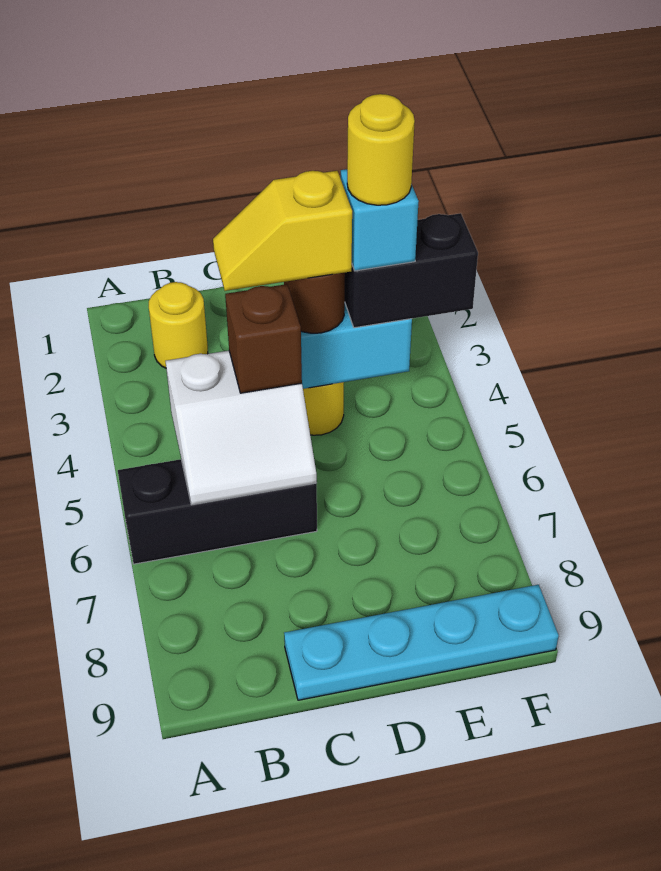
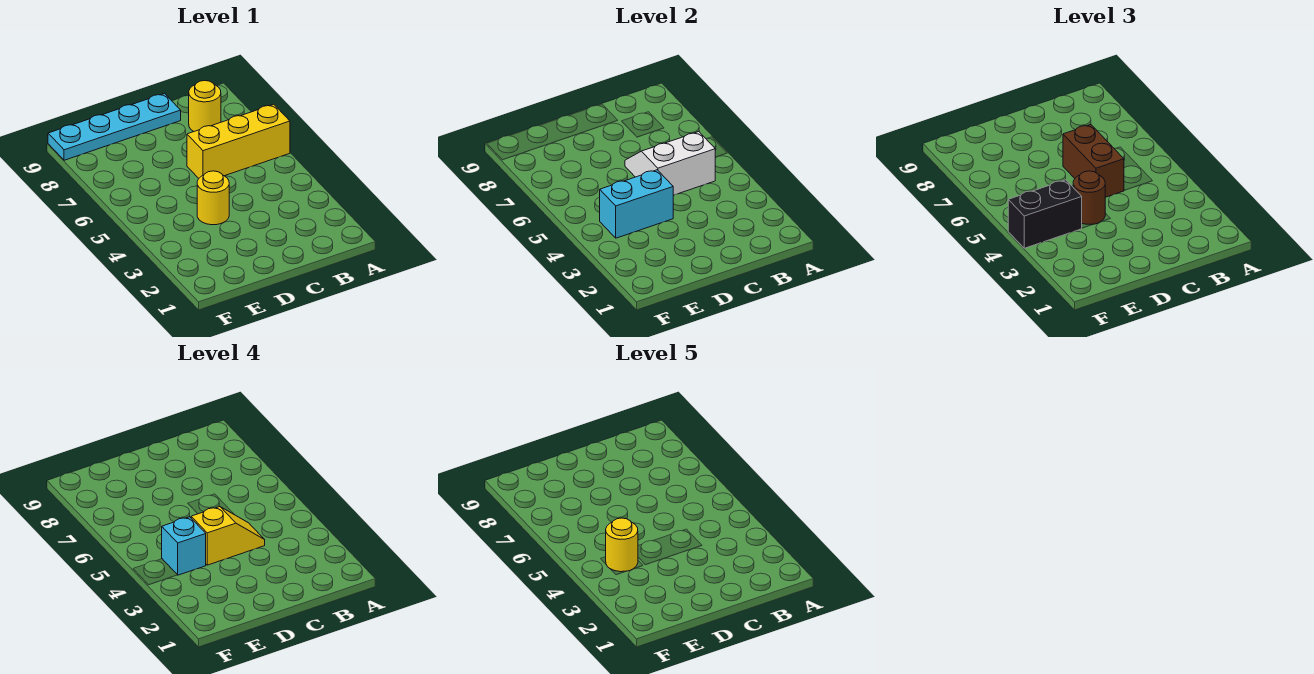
black brick A6:C6 level 1 -> yellow brick A6:C6 level 1
yellow round brick B2 level 1 -> yellow round brick B8 level 1
brown brick C5 level 3 -> brown brick C5:C6 level 3

